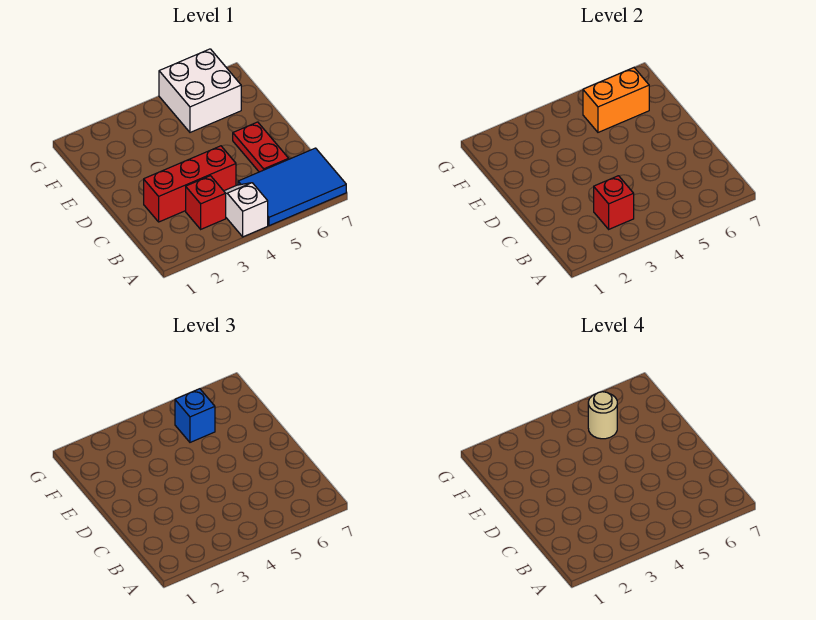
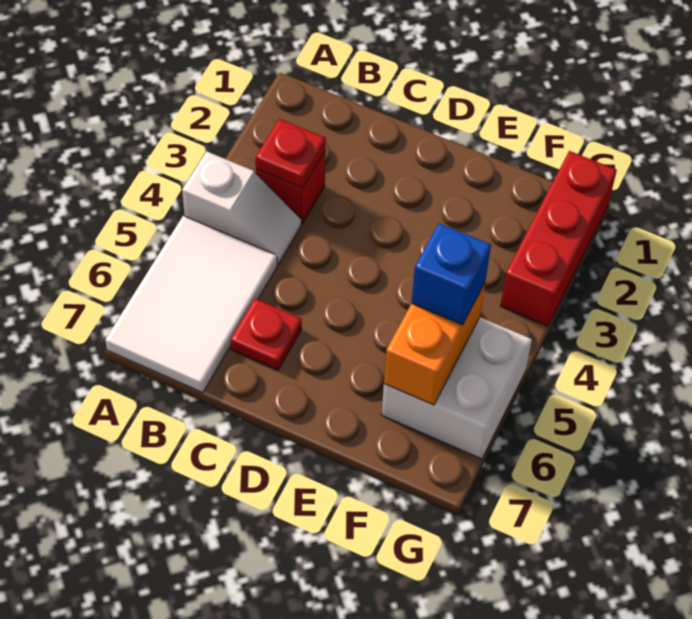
blue tile A5:B7 level 1 -> white tile A5:B7 level 1
red brick B3 level 2 -> red plate B3 level 2
red brick C2:C4 level 1 -> red brick G1:G3 level 1
red plate C6:D6 level 1 -> red plate C6 level 1
tan round brick F5 level 4 -> none

